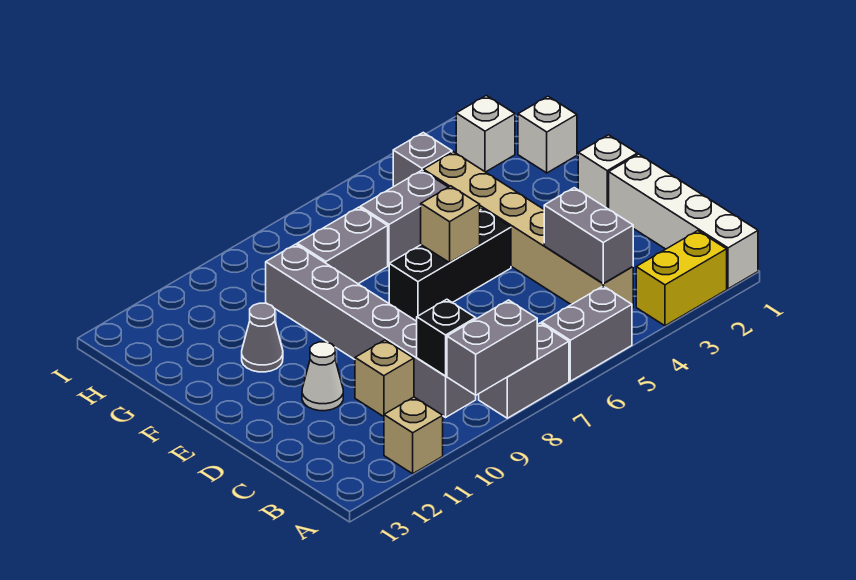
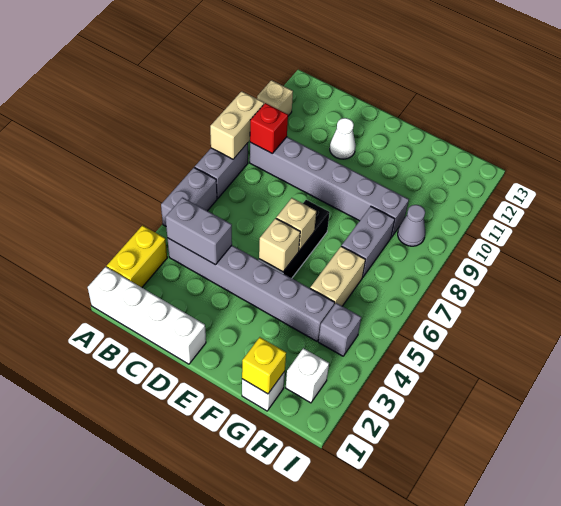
grey brick A8:A9 level 2 -> tan brick A8:A9 level 2
tan brick B4:G4 level 1 -> grey brick B4:G4 level 1
black brick B9 level 2 -> red brick B9 level 2
tan brick C10 level 1 -> tan brick E5 level 2
white brick E1 level 1 -> none
grey cone F11 level 1 -> grey cone H9 level 1
none -> yellow brick G1 level 2
grey brick G5:G6 level 1 -> tan brick G5:G6 level 1

